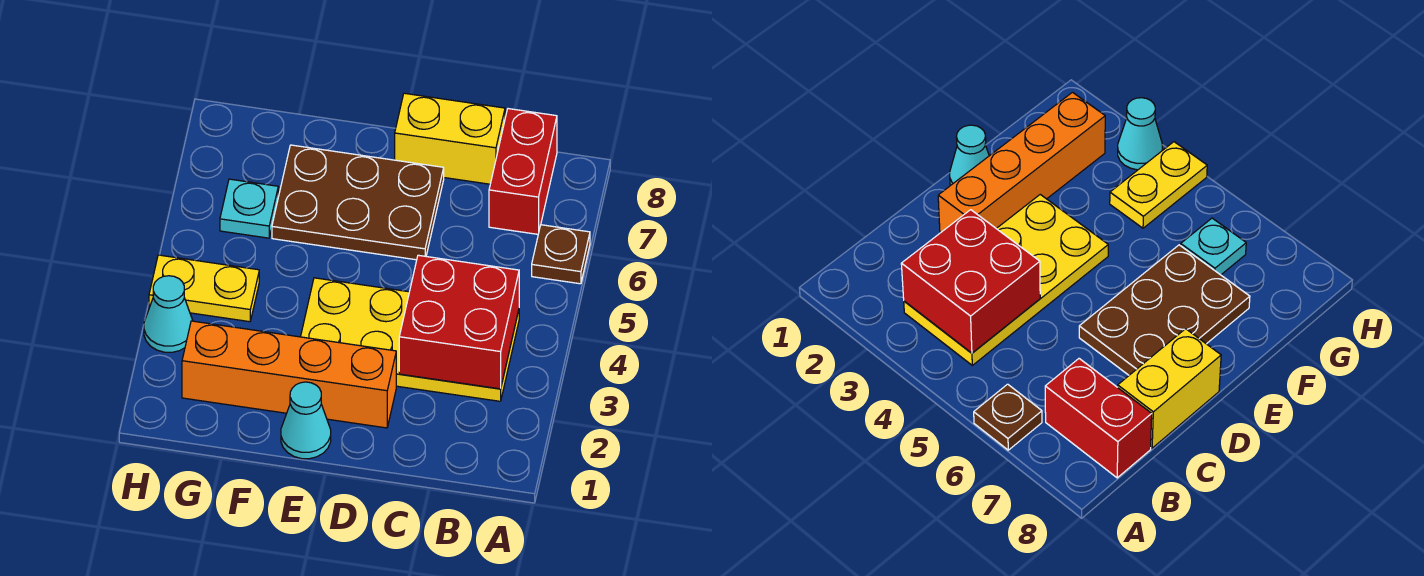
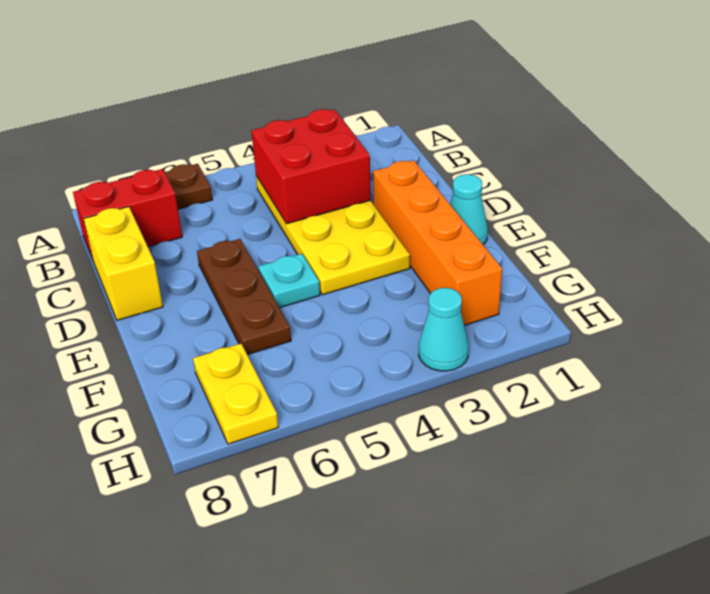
brown plate D6:F7 level 1 -> brown plate D6:F6 level 1
yellow plate G4:H4 level 1 -> yellow plate G7:H7 level 1
cyan plate G6 level 1 -> cyan plate E5 level 1

